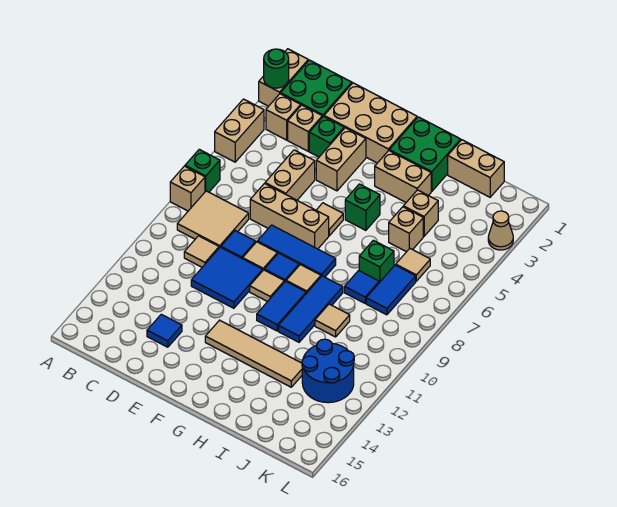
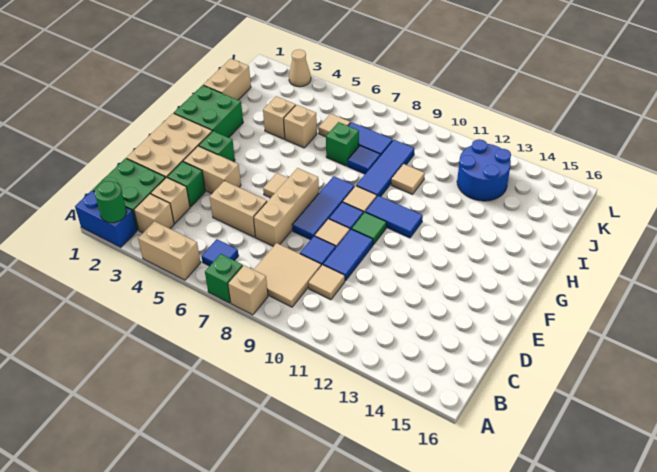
tan brick A1:A2 level 1 -> blue brick A1:A2 level 1
blue tile D10:E11 level 1 -> blue tile D10:E10 level 1
blue tile D14 level 1 -> blue tile B6 level 1
tan tile F10 level 1 -> green tile F10 level 1
tan tile F13:I13 level 1 -> none
tan brick G3:H3 level 1 -> none
green brick G5 level 1 -> green brick F3 level 1
blue tile H9:H11 level 1 -> blue tile H9:J9 level 1

